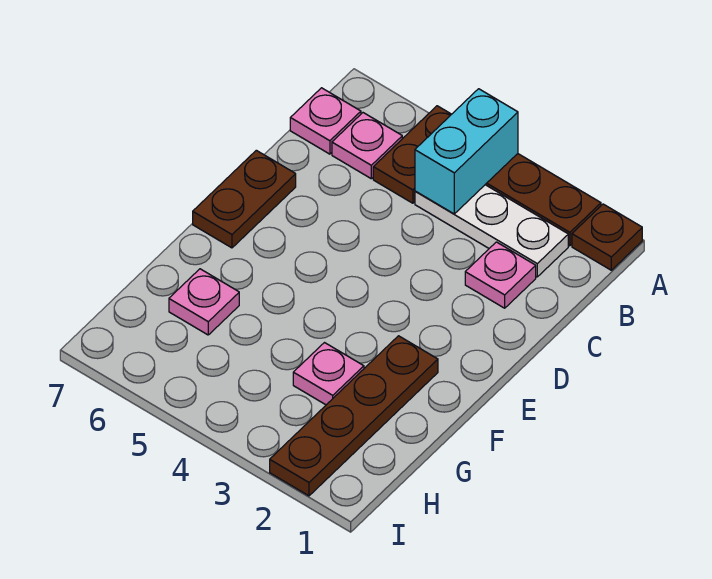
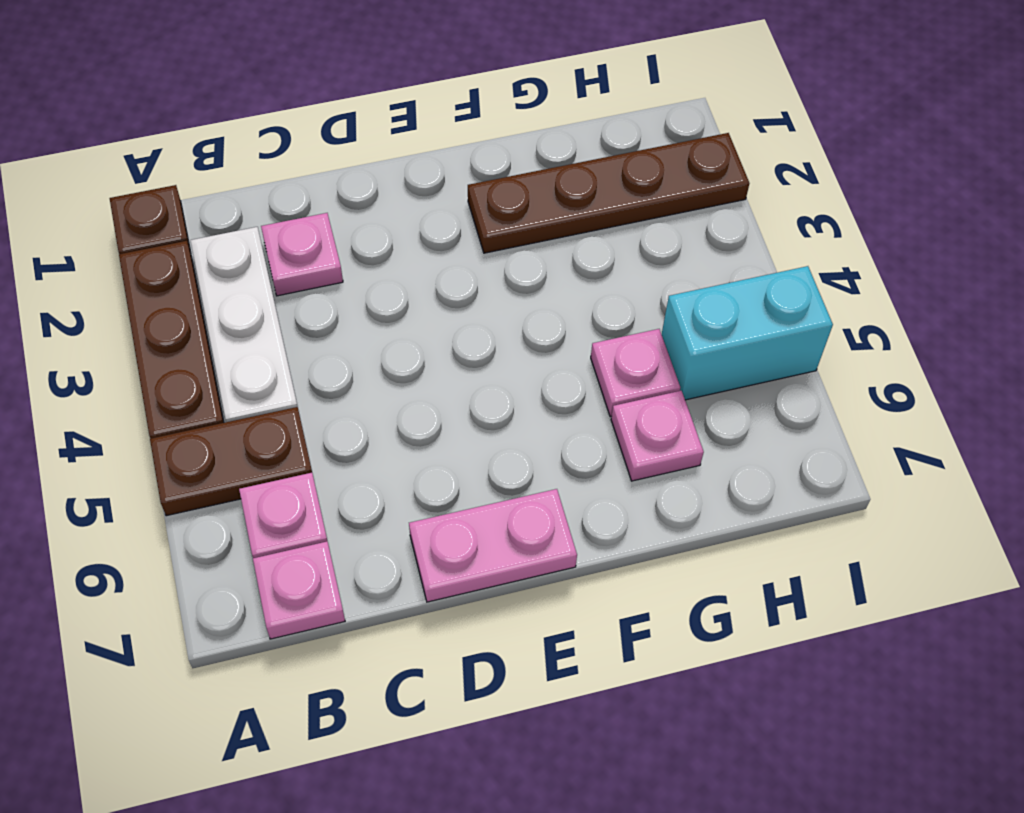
cyan brick A4:B4 level 2 -> cyan brick H5:I5 level 1
brown plate D7:E7 level 1 -> pink plate D7:E7 level 1
pink plate G3 level 1 -> pink plate G5 level 1

